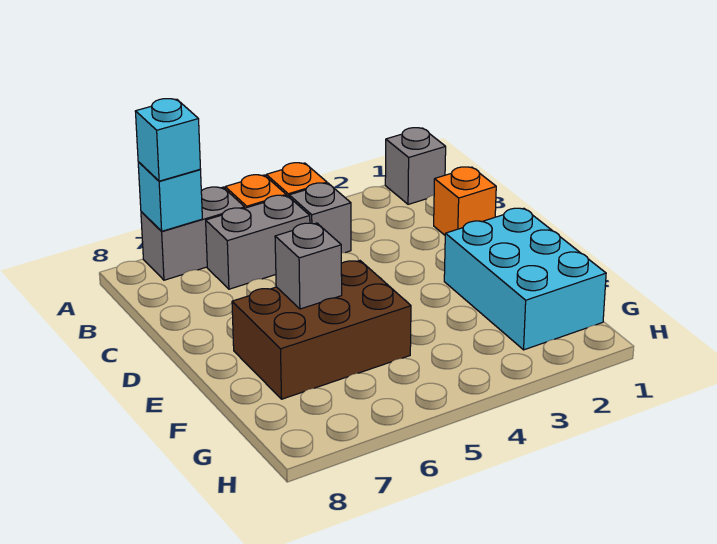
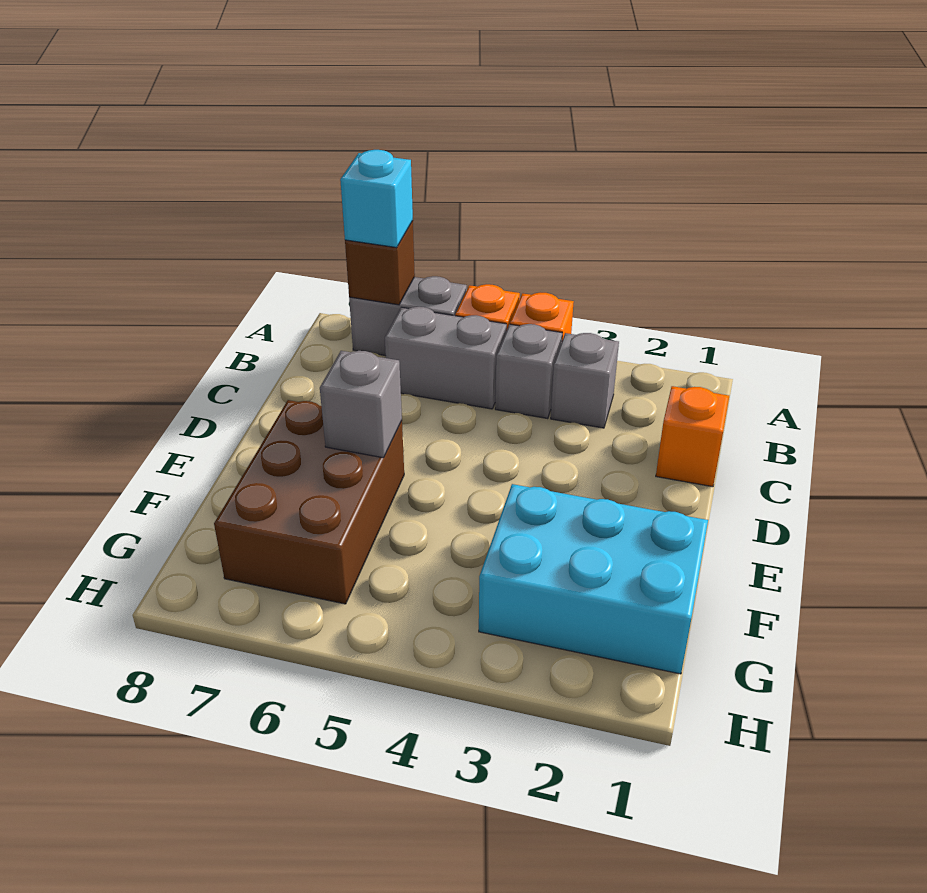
grey brick A1 level 1 -> grey brick B3 level 1
cyan brick A7 level 2 -> brown brick A7 level 2
cyan brick E1:G2 level 1 -> cyan brick F1:G3 level 1
brown brick E5:F7 level 1 -> brown brick E6:G7 level 1

